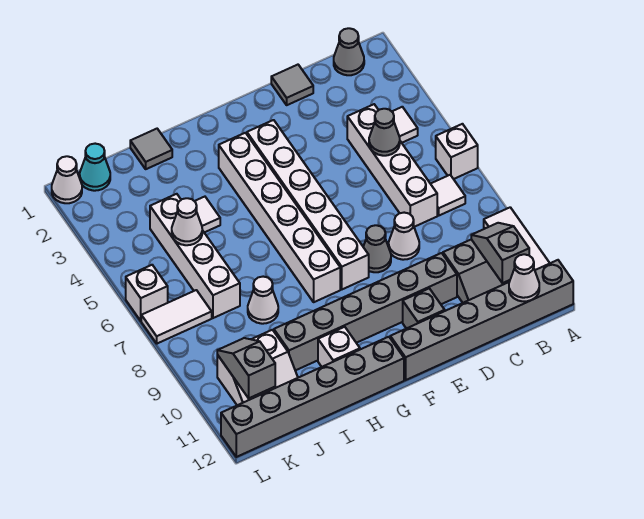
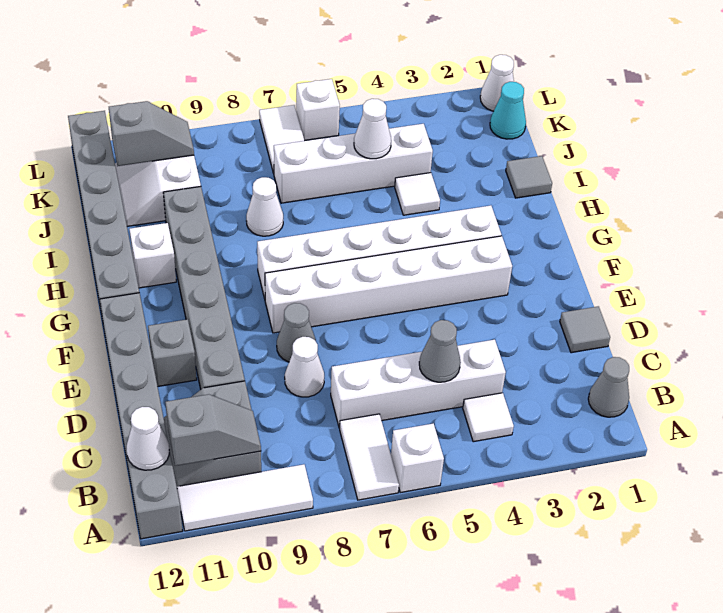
white tile B7 level 1 -> white tile A7:B7 level 1

